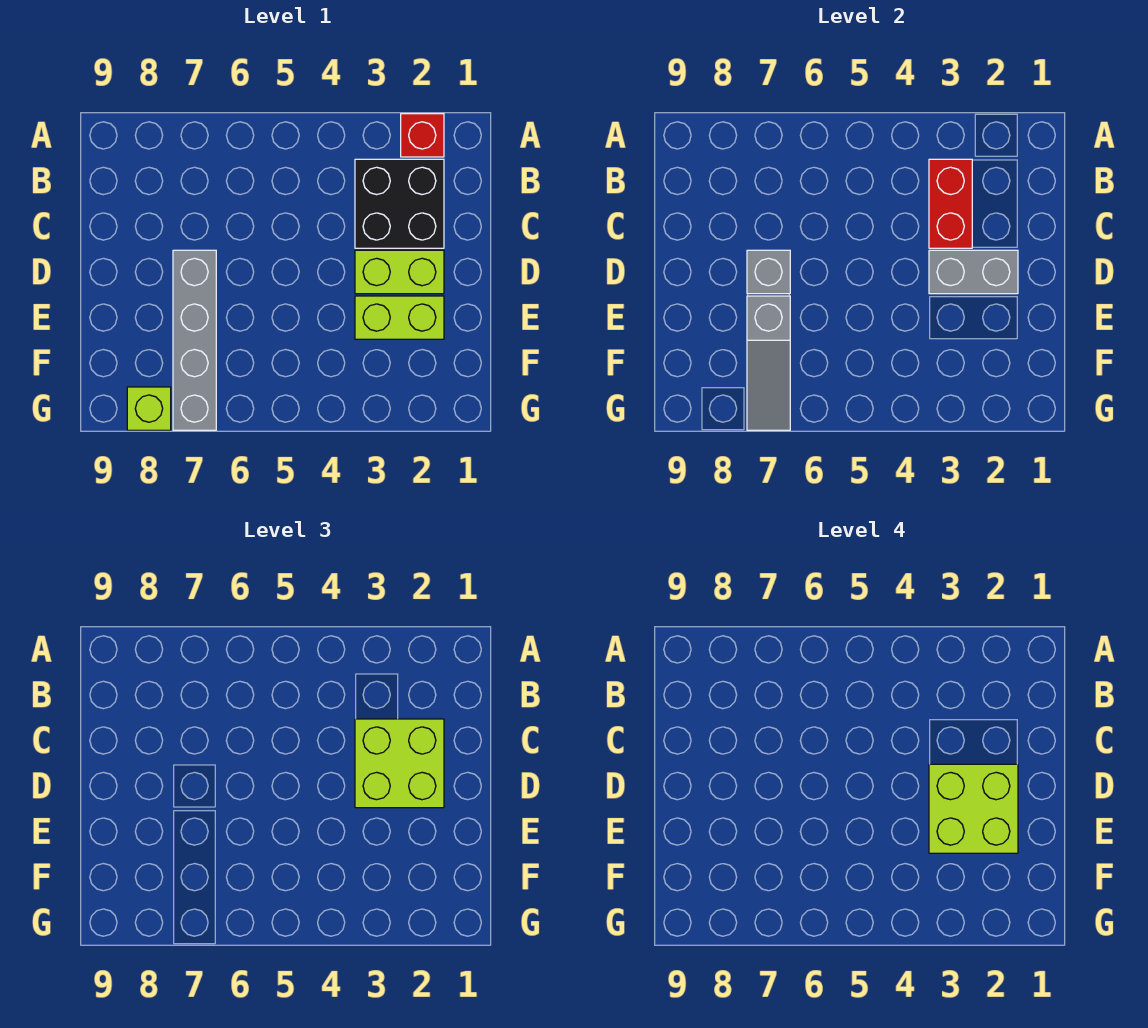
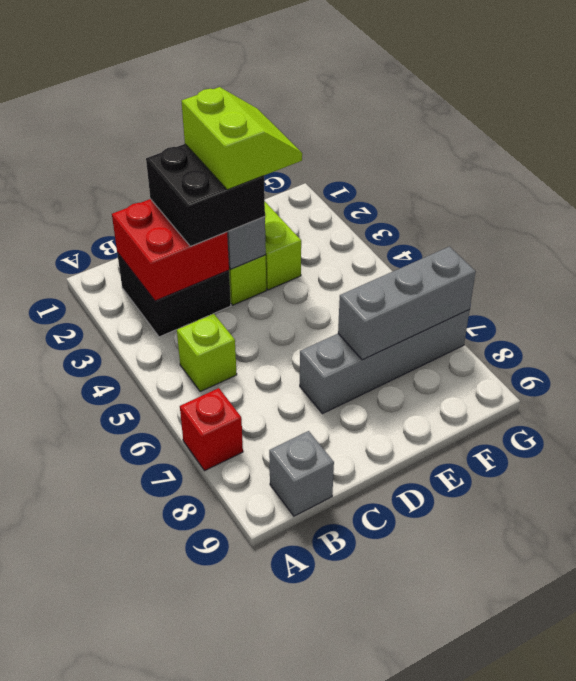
red brick A2 level 1 -> red brick A7 level 1
red brick B3:C3 level 2 -> red brick B2:C3 level 2
lime brick C2:D3 level 3 -> black brick C2:D3 level 3
lime brick D2:E3 level 4 -> lime slope D2:E3 level 4 top D
grey brick D7 level 2 -> grey brick B9 level 1
grey slope E7:G7 level 2 top E -> grey brick E7:G7 level 2
lime brick G8 level 1 -> lime brick B5 level 1

